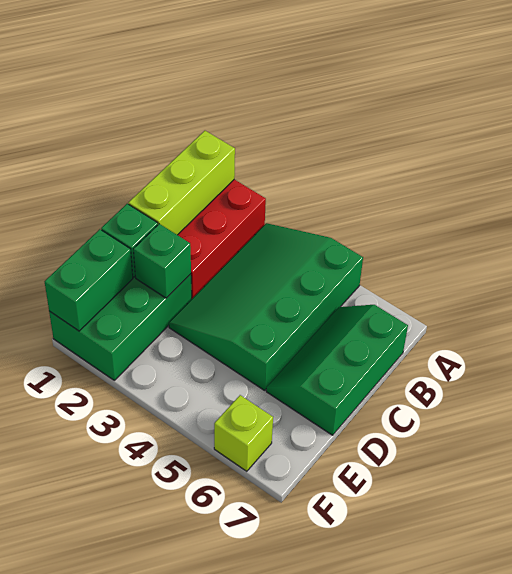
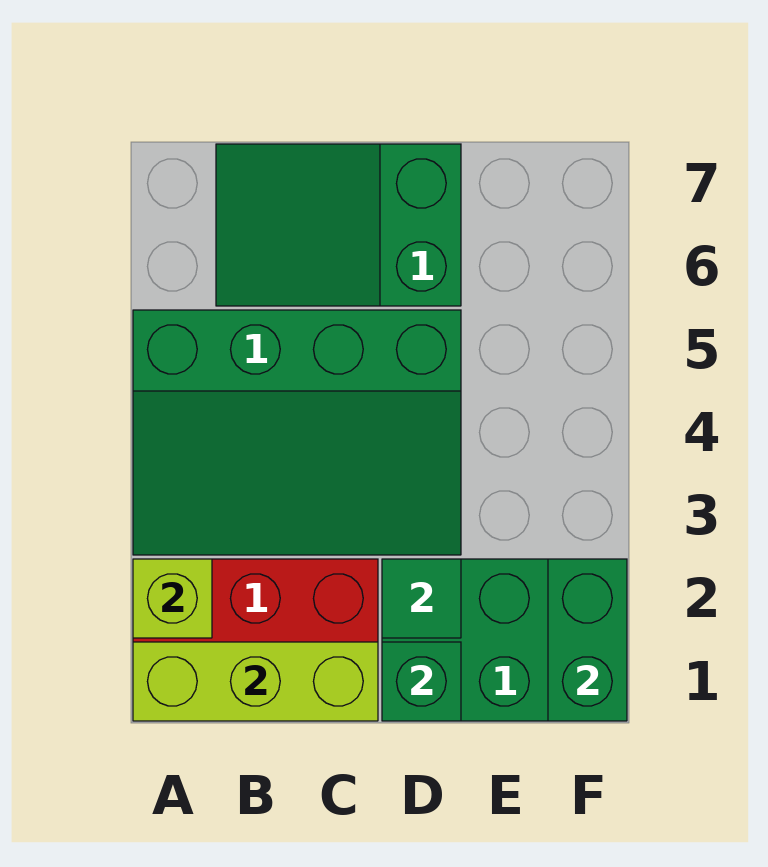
green slope B6:D7 level 1 top 7 -> green slope B6:D7 level 1 top D
green brick D2 level 2 -> green tile D2 level 2
green brick E1:F1 level 2 -> green brick F1:F2 level 2
lime brick F6 level 1 -> lime brick A2 level 2

